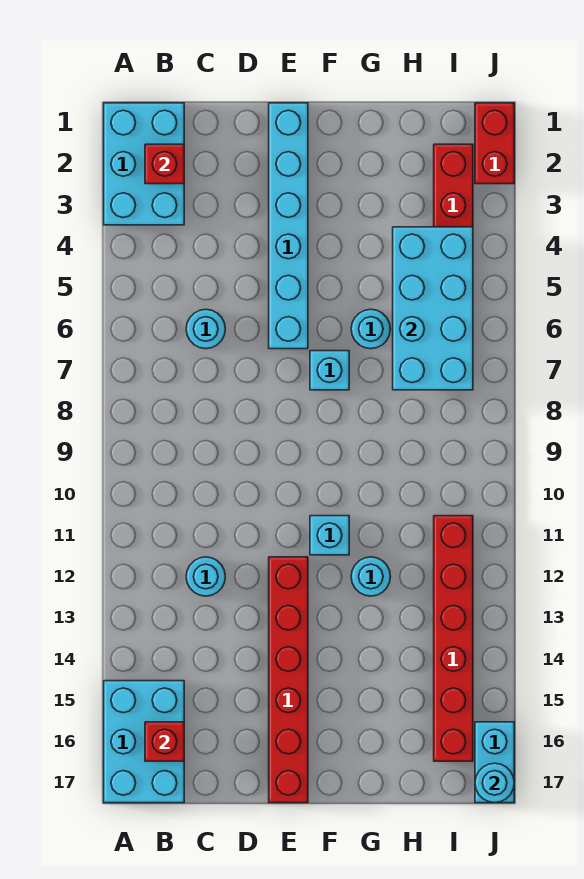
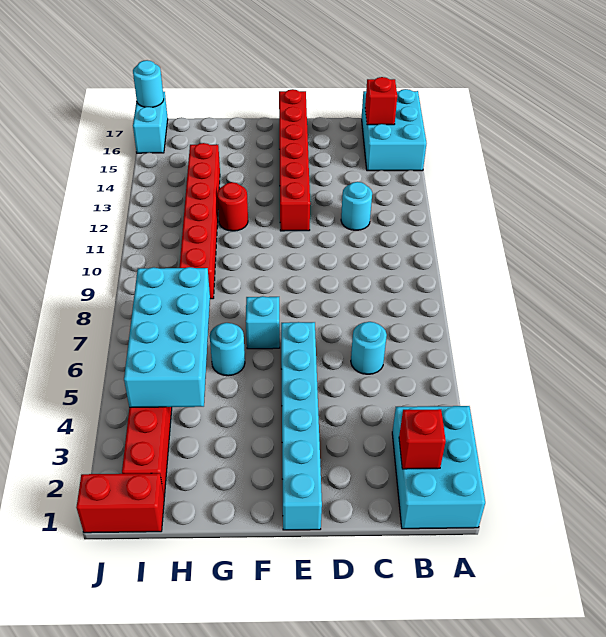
cyan brick F11 level 1 -> none
cyan round brick G12 level 1 -> red round brick G12 level 1
red brick I11:I16 level 1 -> red brick H9:H14 level 1
red brick J1:J2 level 1 -> red brick I1:J1 level 1

